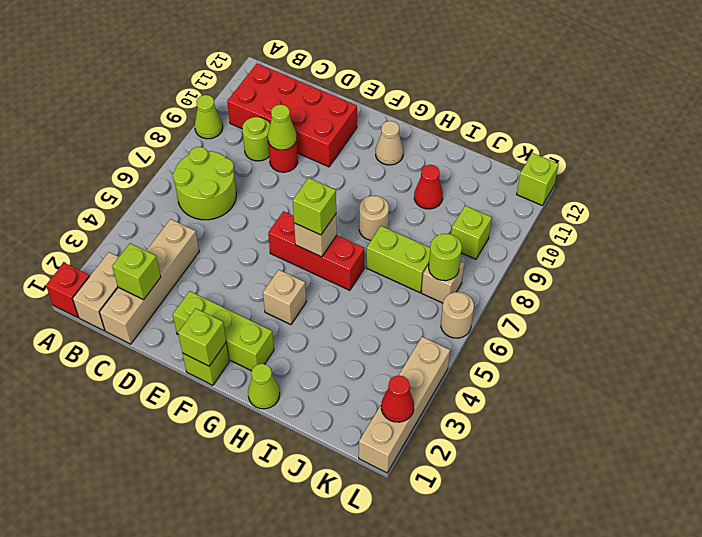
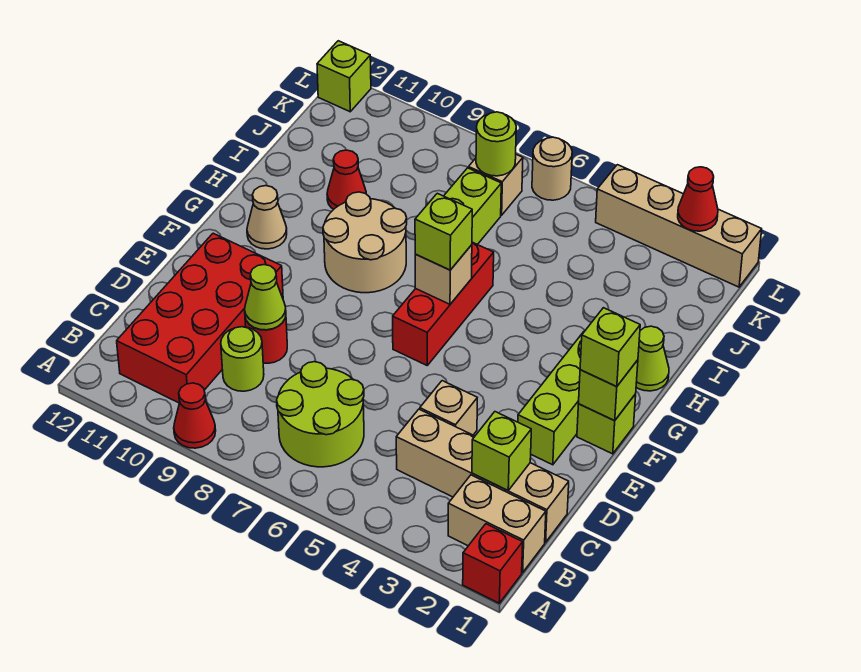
lime cone A9 level 1 -> red cone A9 level 1
tan brick G4 level 1 -> tan brick D4 level 1
tan round brick H8 level 1 -> tan round brick G8:H9 level 1
lime brick K9 level 1 -> lime brick F1 level 3

